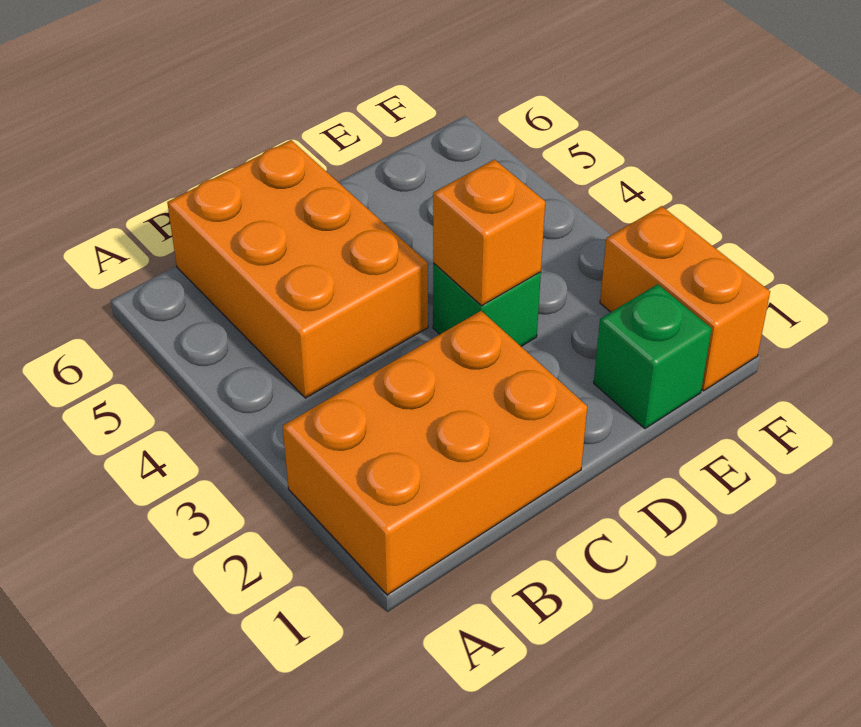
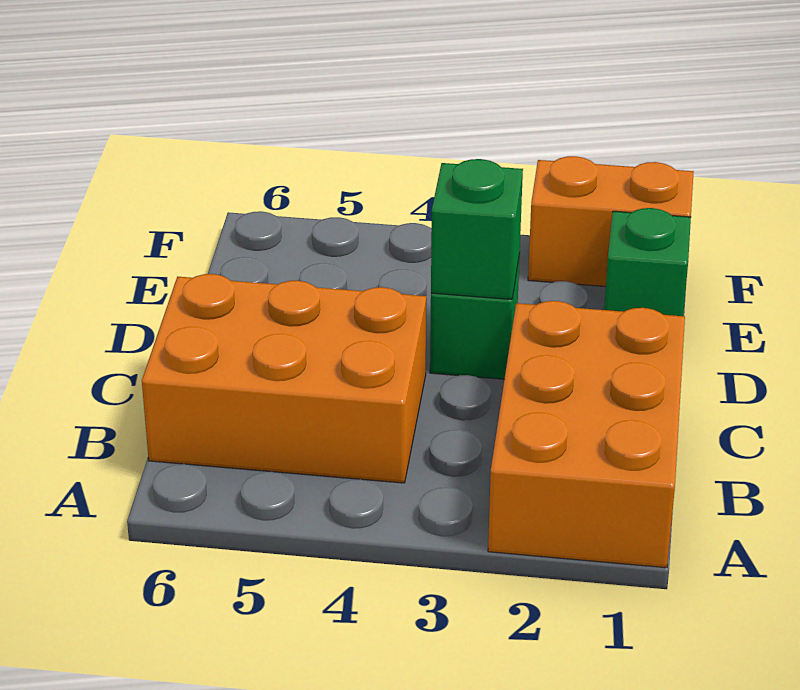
orange brick D3 level 2 -> green brick D3 level 2

